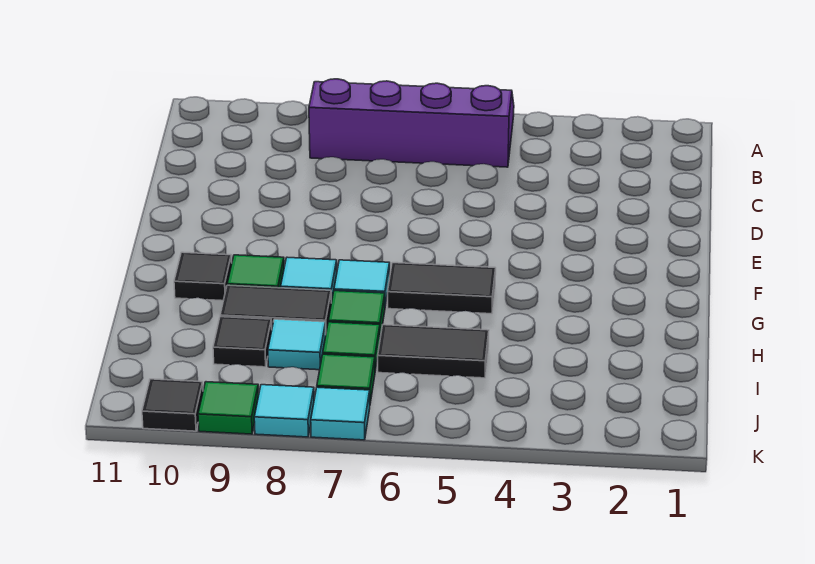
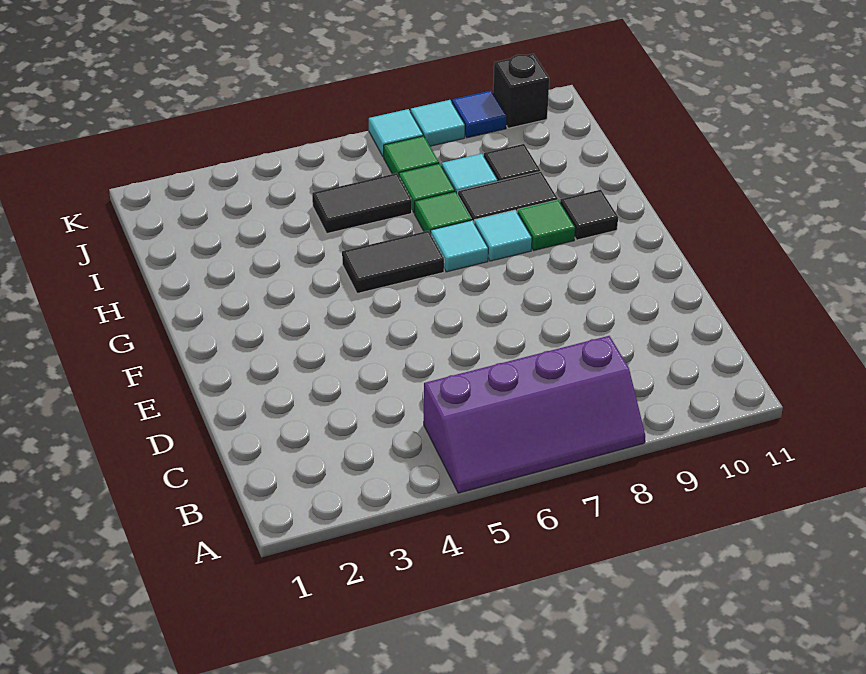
green tile K9 level 1 -> blue tile K9 level 1
black tile K10 level 1 -> black brick K10 level 1

